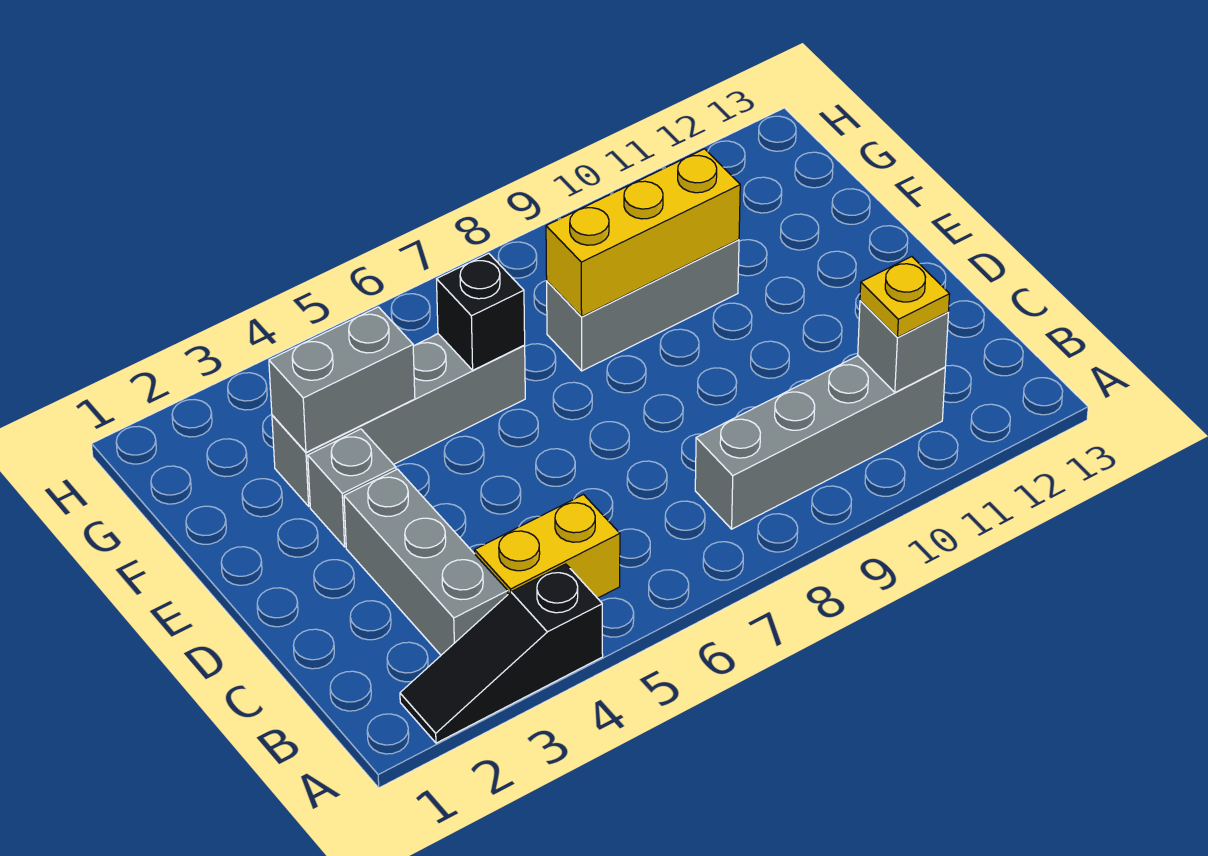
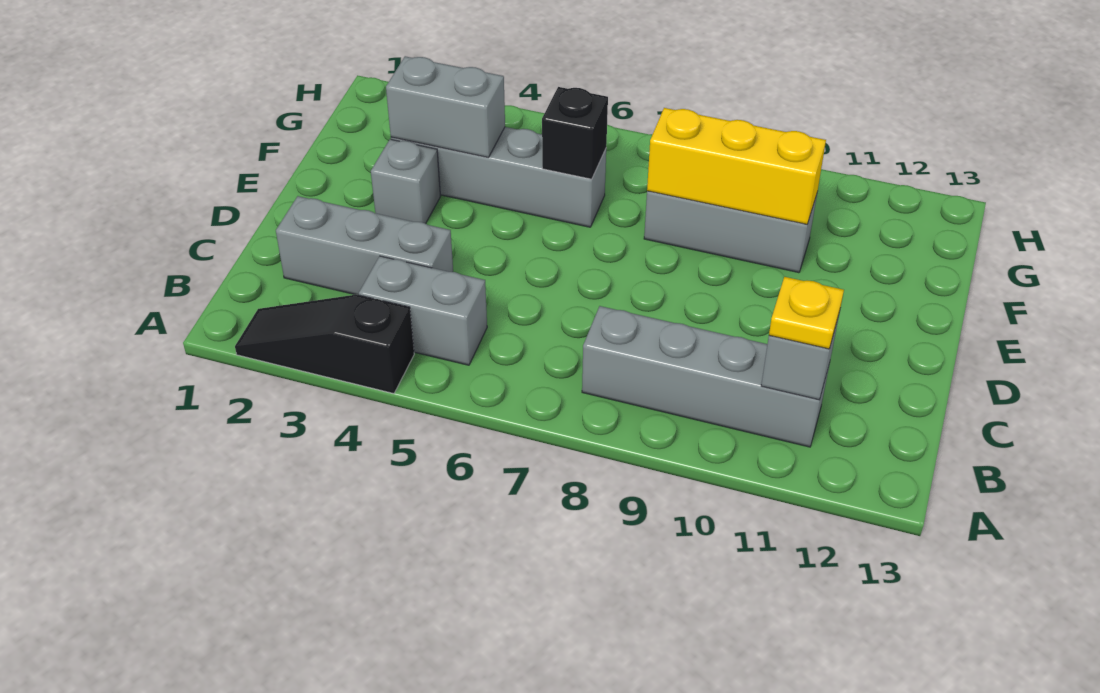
grey brick B3:D3 level 1 -> grey brick C2:C4 level 1
yellow brick B4:B5 level 1 -> grey brick B4:B5 level 1

